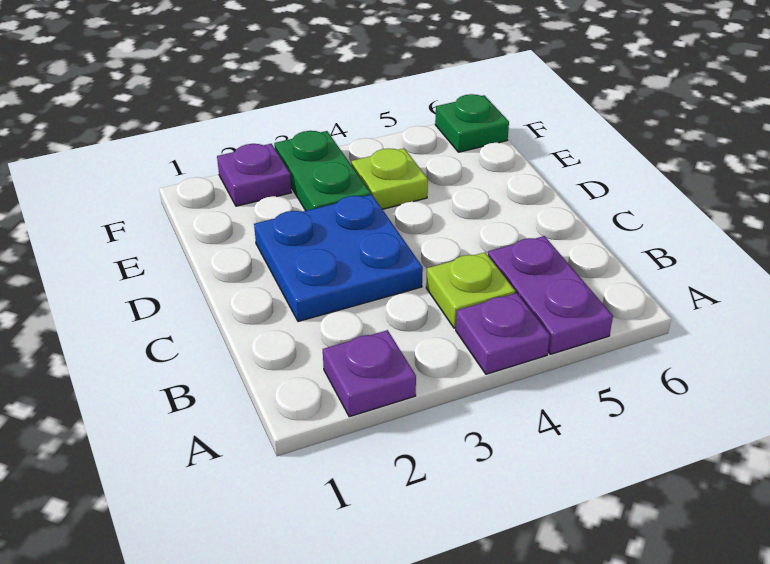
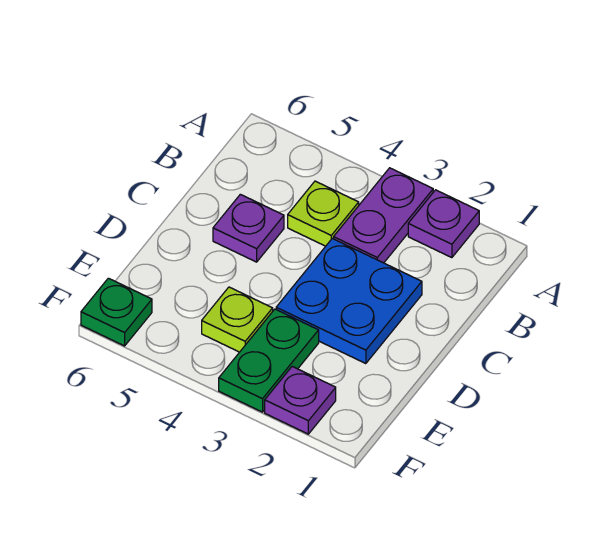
purple plate A4 level 1 -> purple plate C5 level 1
purple plate A5:B5 level 1 -> purple plate A3:B3 level 1

